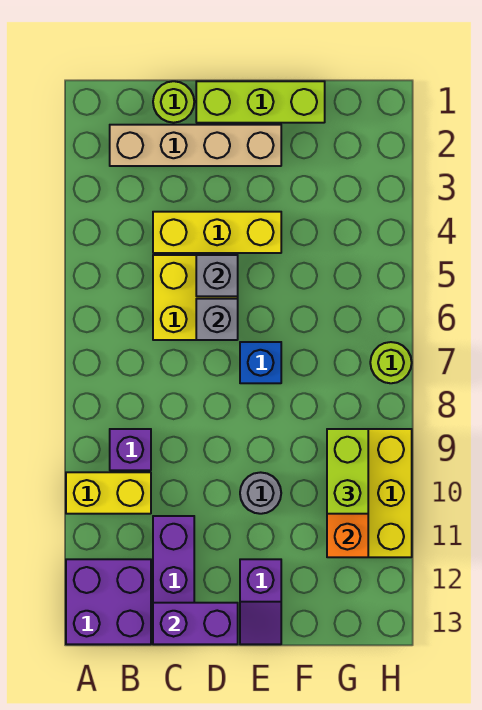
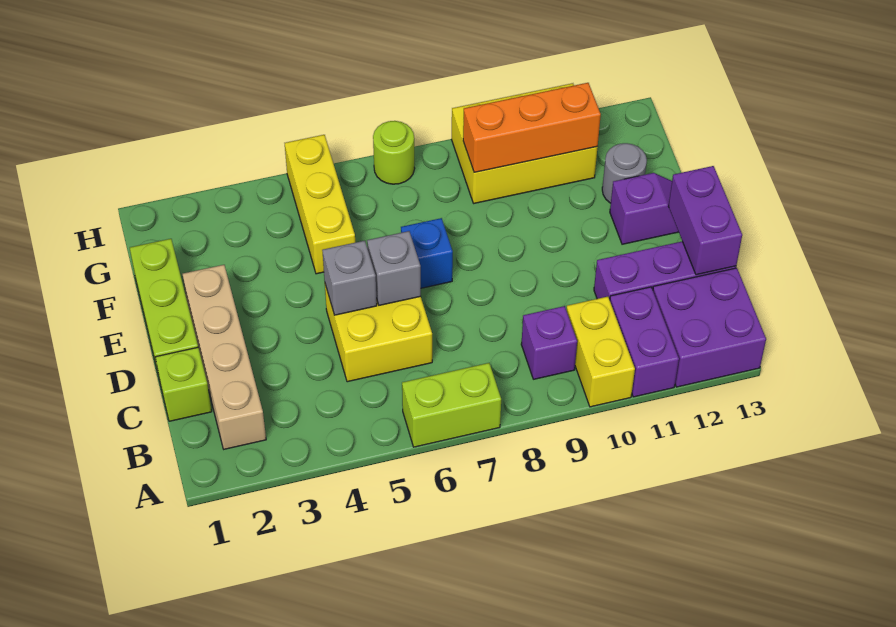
none -> purple brick A11:B11 level 1
lime round brick C1 level 1 -> lime brick C1 level 1
yellow brick C4:E4 level 1 -> yellow brick F5:H5 level 1
grey round brick E10 level 1 -> grey round brick F12 level 1
lime brick G9:G10 level 3 -> lime brick A6:A7 level 1

